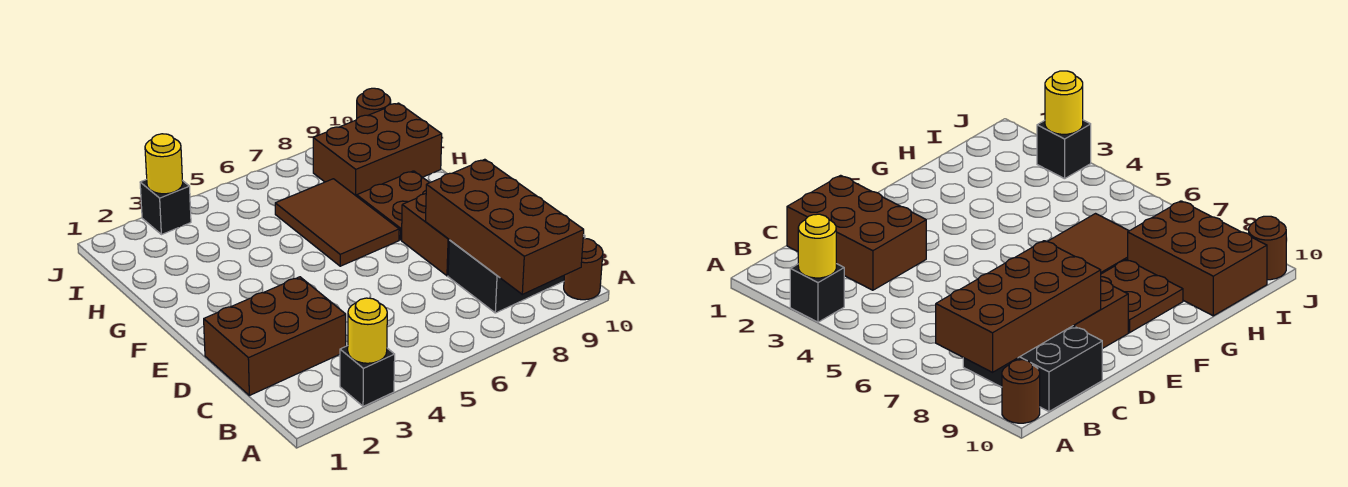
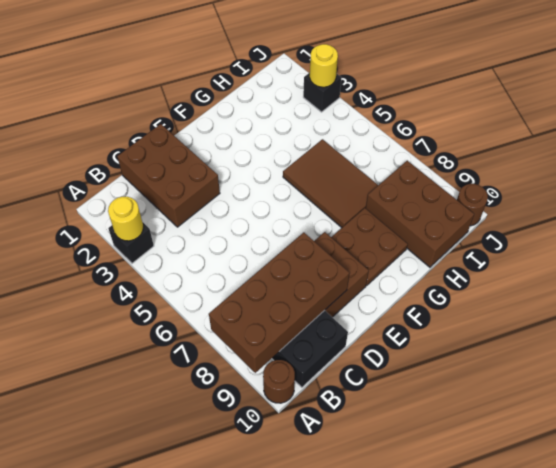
brown tile F6:H7 level 1 -> brown tile G5:H7 level 1

